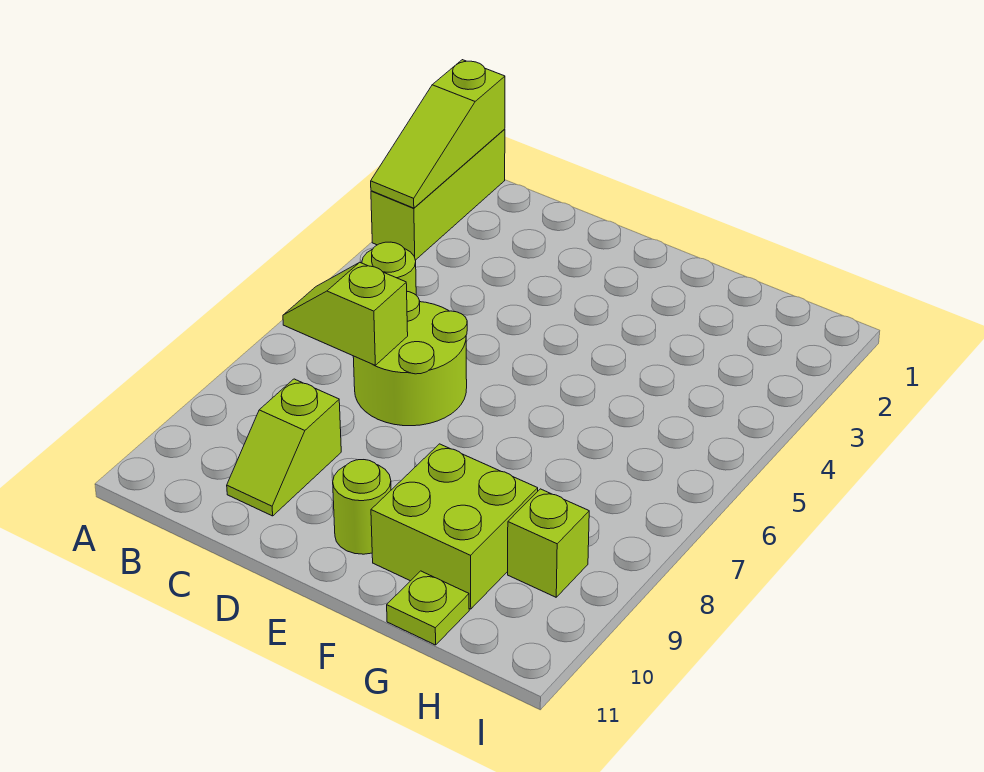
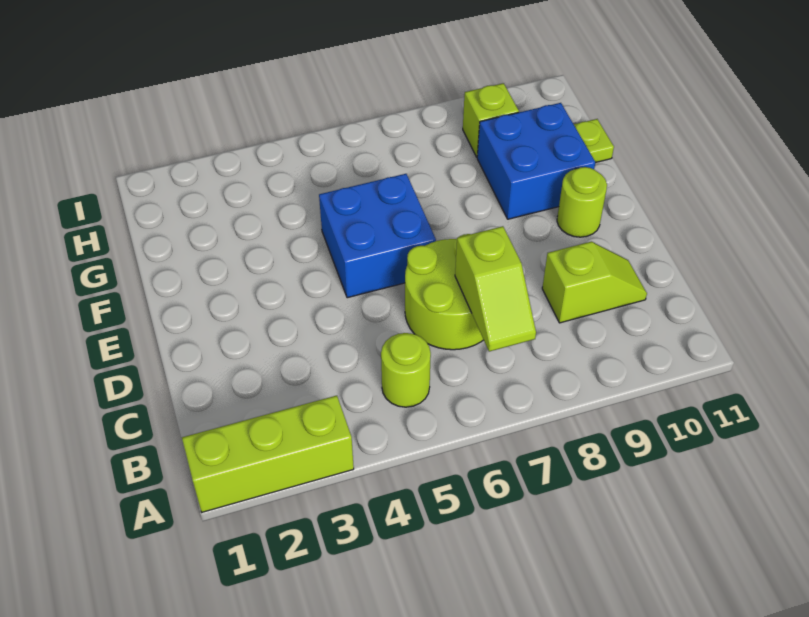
lime slope A1:A3 level 2 top 1 -> none
none -> blue brick E5:F6 level 1
lime brick F9:G10 level 1 -> blue brick F9:G10 level 1

